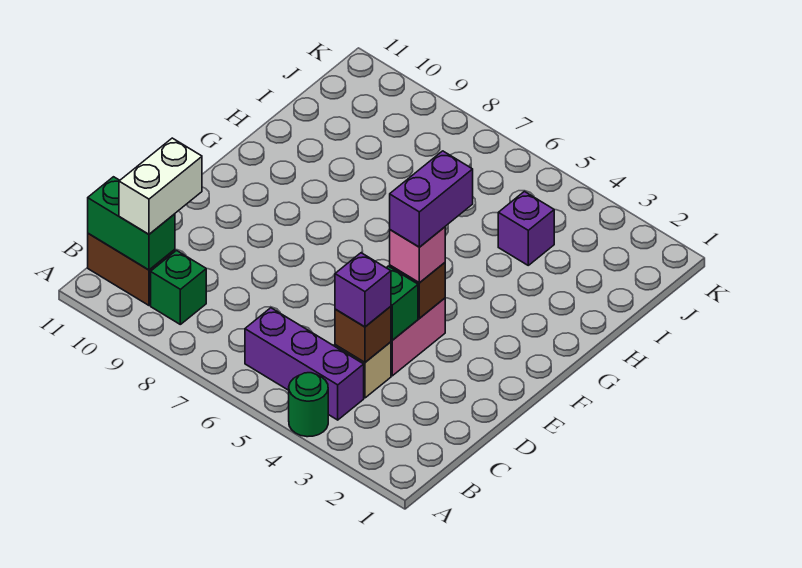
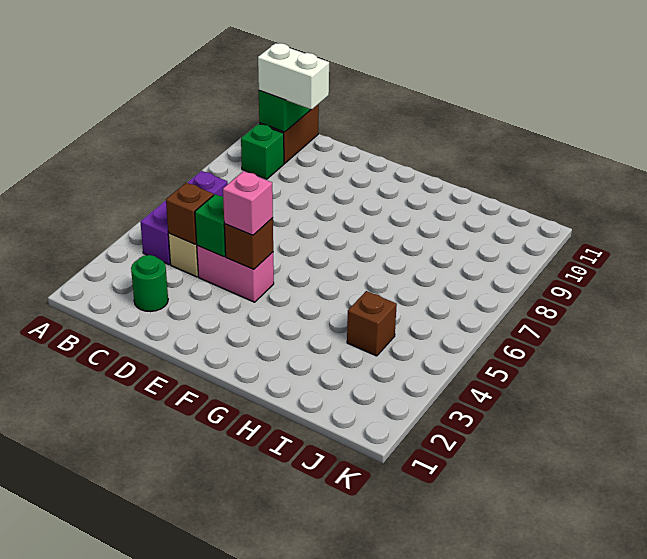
green round brick A4 level 1 -> green round brick C2 level 1
purple brick C4 level 3 -> none
purple brick E4:F4 level 4 -> none
purple brick I4 level 1 -> brown brick I4 level 1

